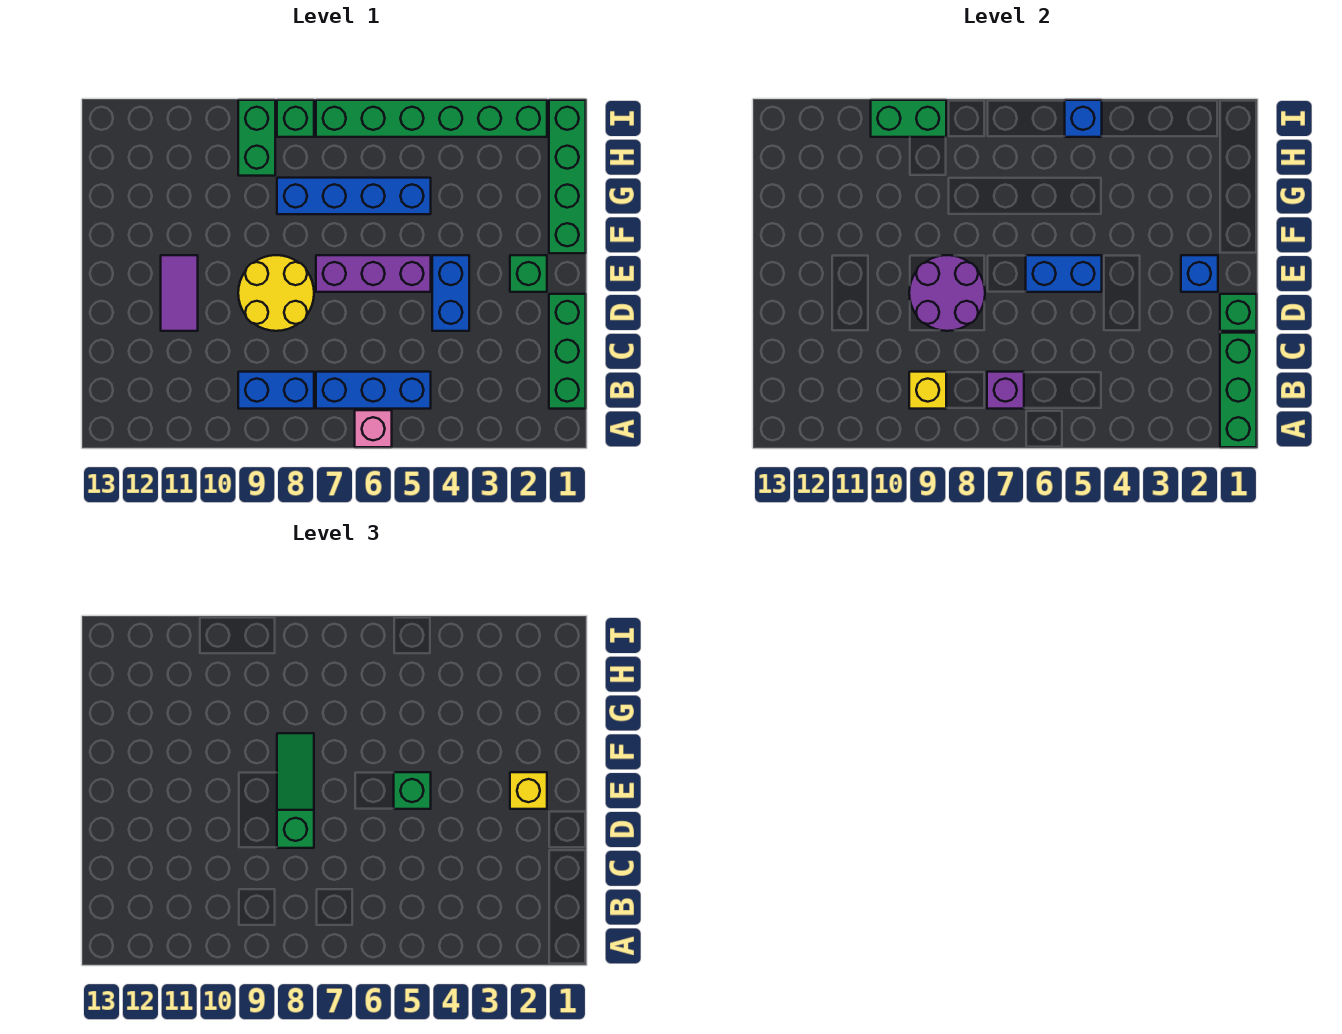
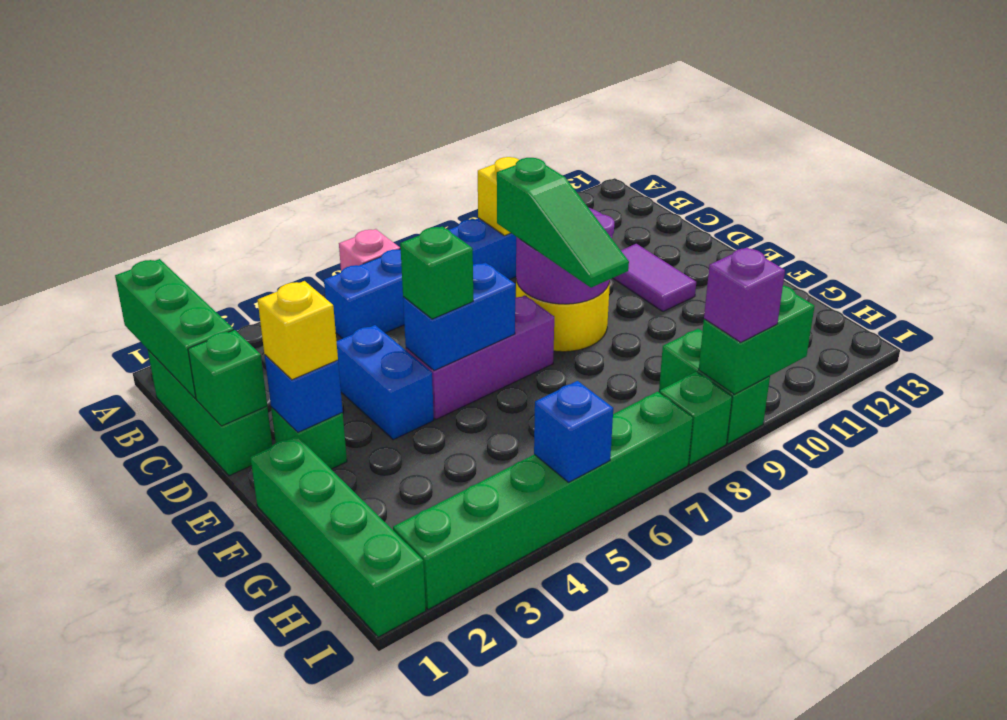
purple brick B7 level 2 -> purple brick I9 level 3
blue brick G5:G8 level 1 -> none

